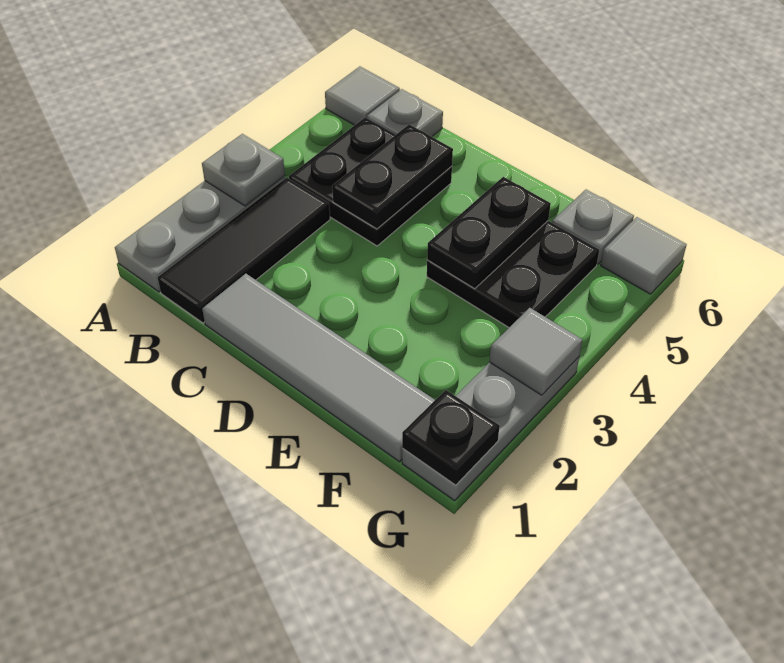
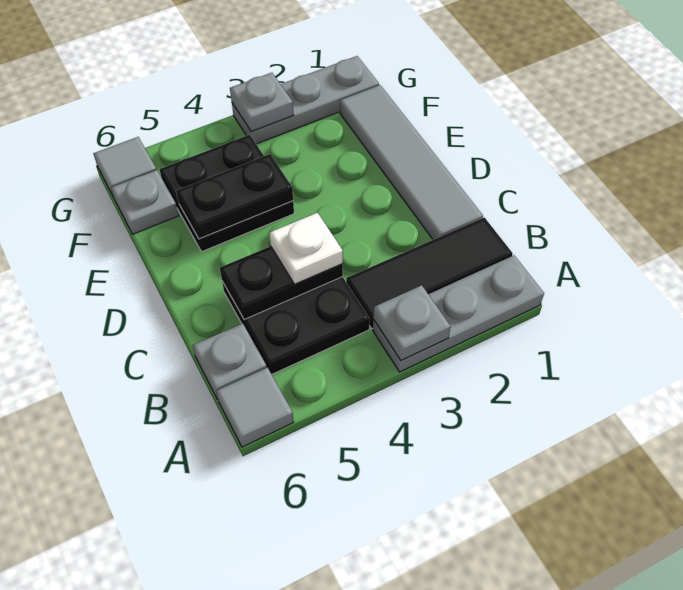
none -> white plate C4 level 3
black plate G1 level 2 -> none
grey tile G3 level 2 -> grey plate G3 level 2

